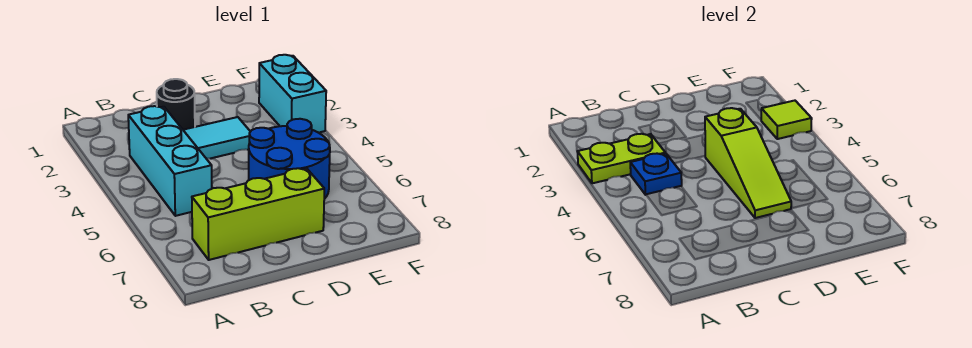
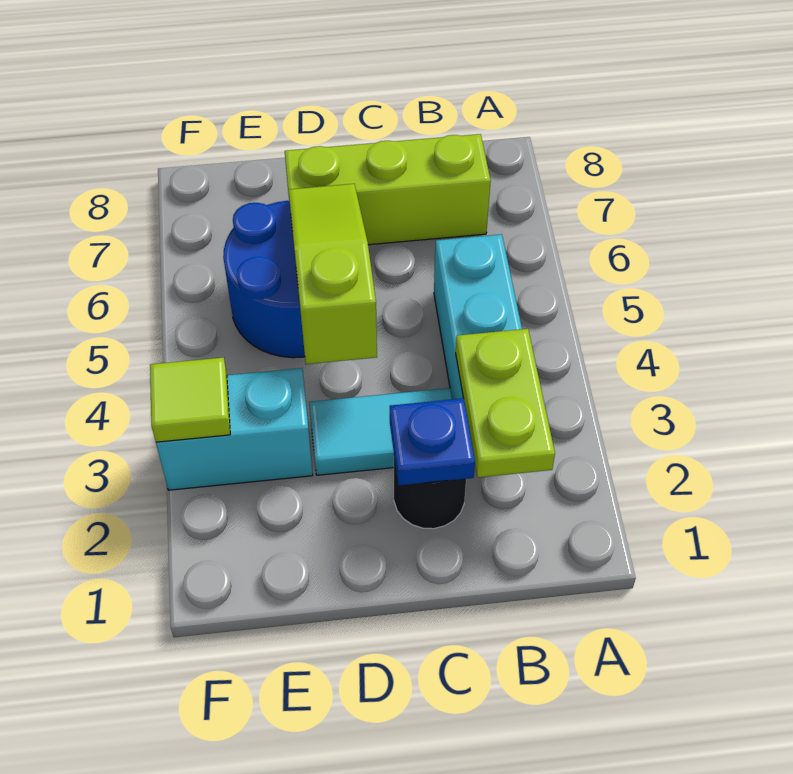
lime plate A3:B3 level 2 -> lime plate B2:B3 level 2
blue plate B4 level 2 -> blue plate C2 level 2
cyan brick F2:F3 level 1 -> cyan brick E3:F3 level 1

